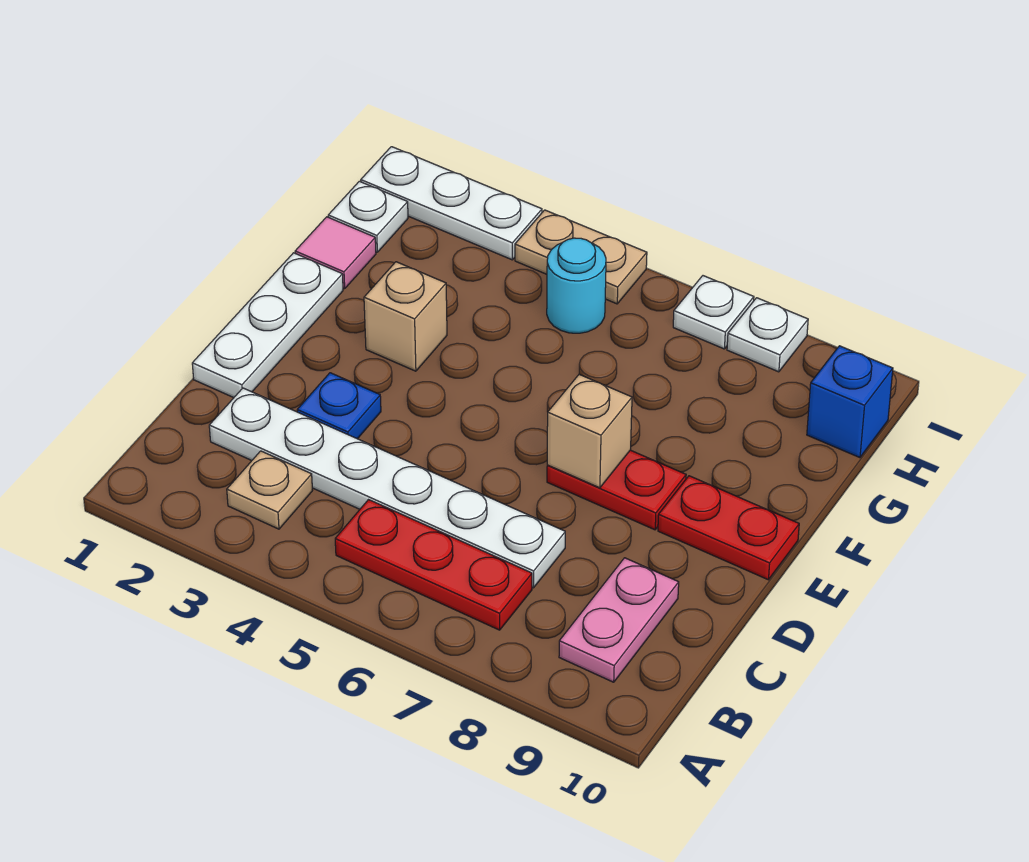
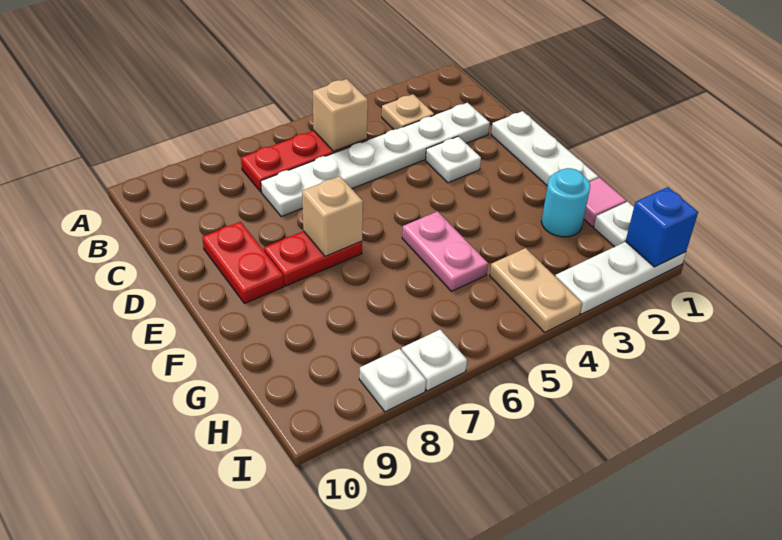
pink plate B9:C9 level 1 -> pink plate F5:G5 level 1
blue plate D3 level 1 -> white plate D3 level 1
red plate E9:E10 level 1 -> red plate D9:E9 level 1
tan brick F3 level 1 -> tan brick B5 level 2
cyan round brick H5 level 1 -> cyan round brick G2 level 1
blue brick H10 level 1 -> blue brick I1 level 2
tan plate I4:I5 level 1 -> tan plate H4:I4 level 1

